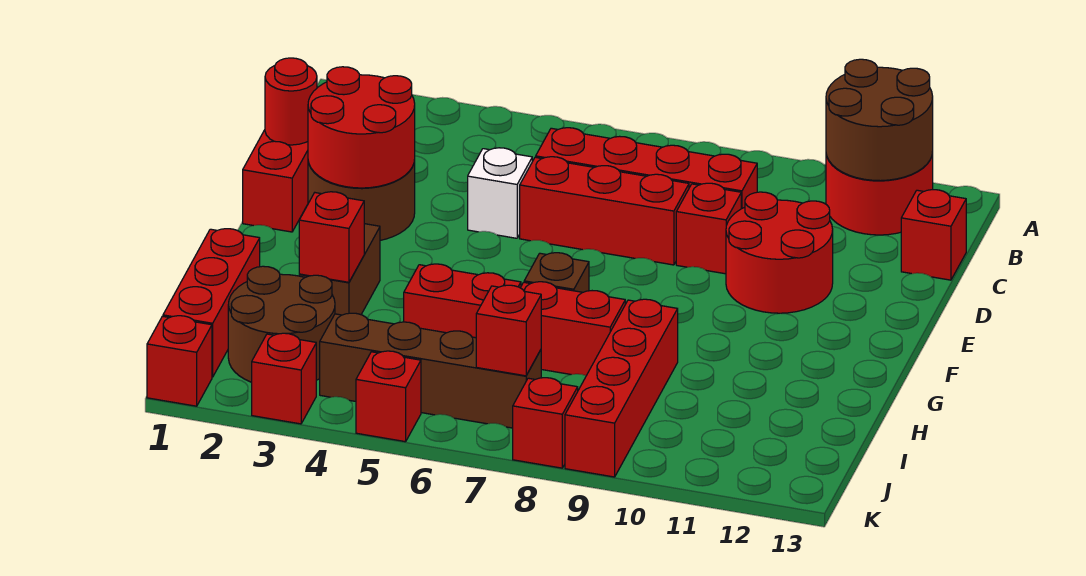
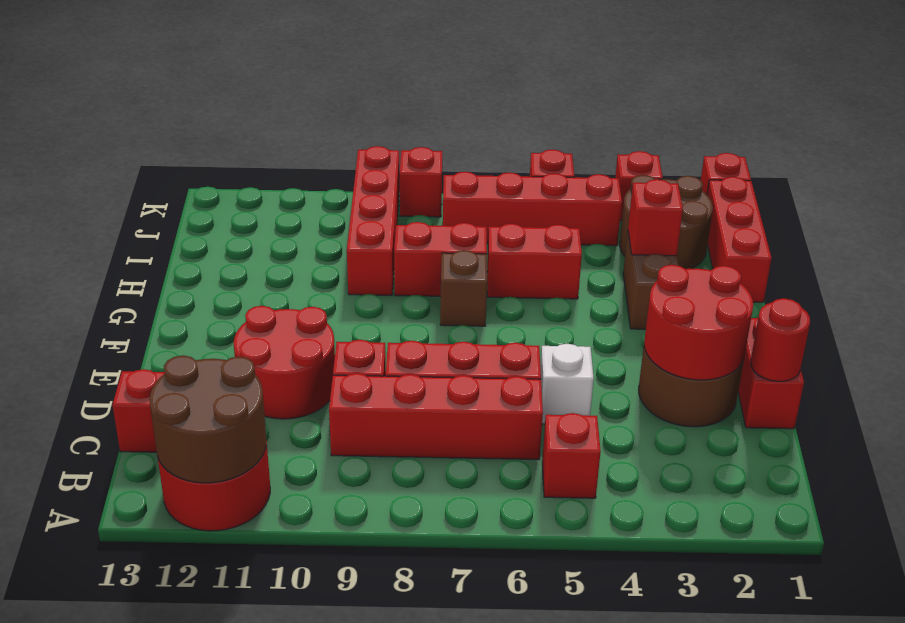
brown brick J4:J7 level 1 -> red brick J4:J7 level 1
red brick J7 level 2 -> red brick B5 level 1

